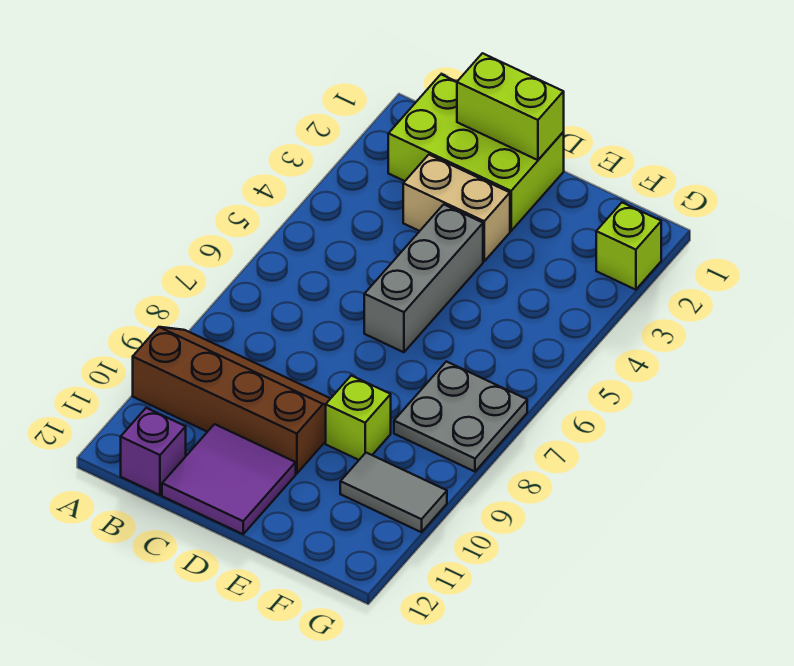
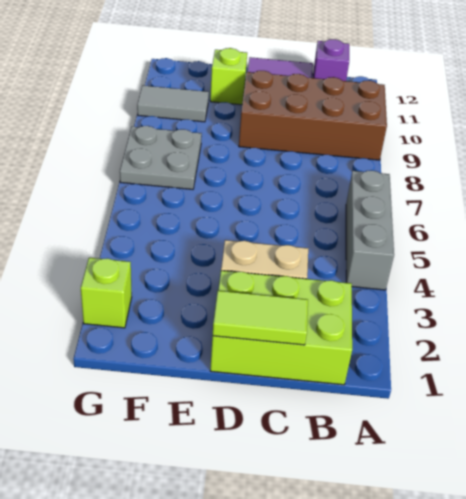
brown slope A9:D10 level 1 top 10 -> brown brick A9:D10 level 1
lime brick C1:D1 level 2 -> lime tile C1:D1 level 2
grey brick D4:D6 level 1 -> grey brick A4:A6 level 1
lime brick E9 level 1 -> lime brick E11 level 1

